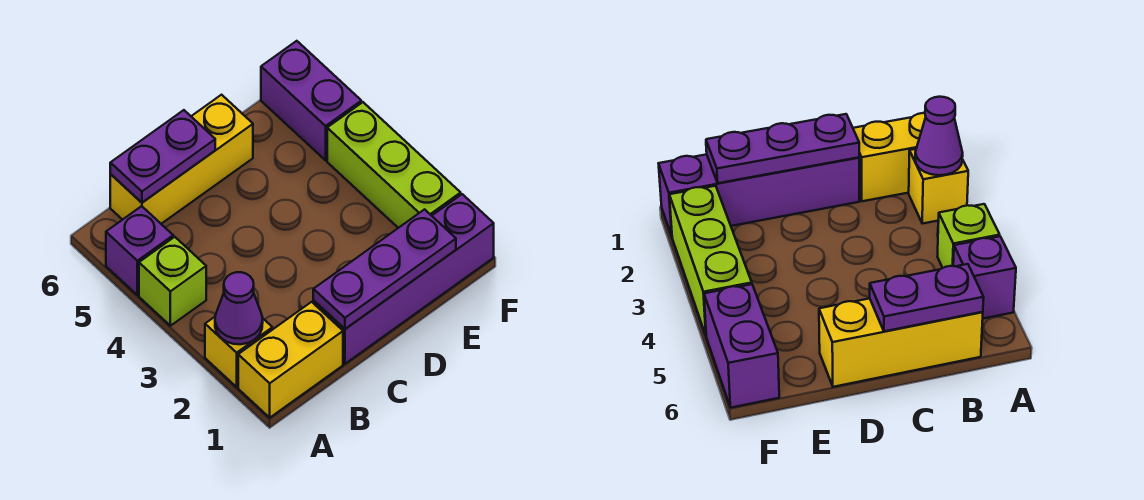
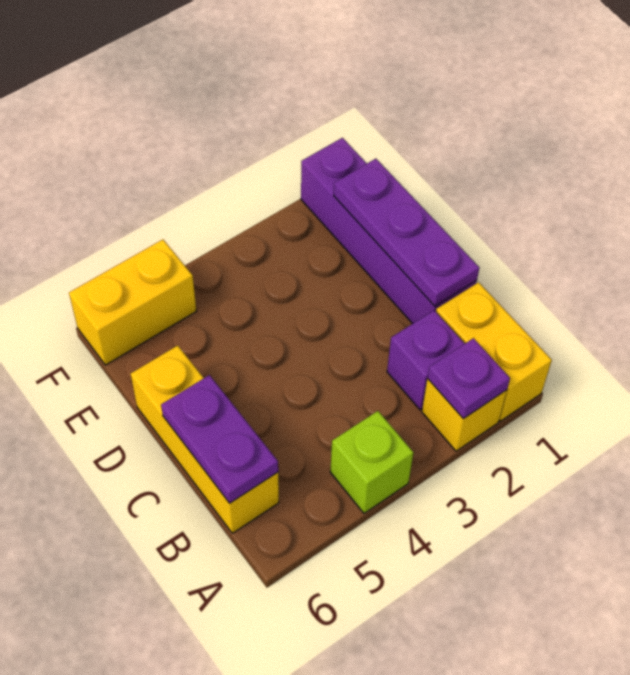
purple cone A2 level 2 -> purple plate A2 level 2
purple brick A5 level 1 -> purple brick B2 level 1
lime brick F2:F4 level 1 -> none
purple brick F5:F6 level 1 -> yellow brick F5:F6 level 1

